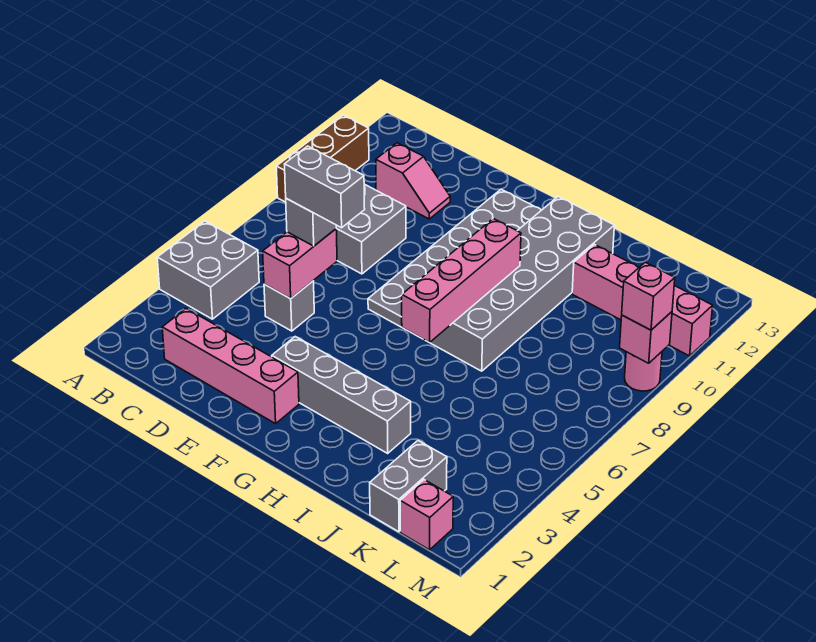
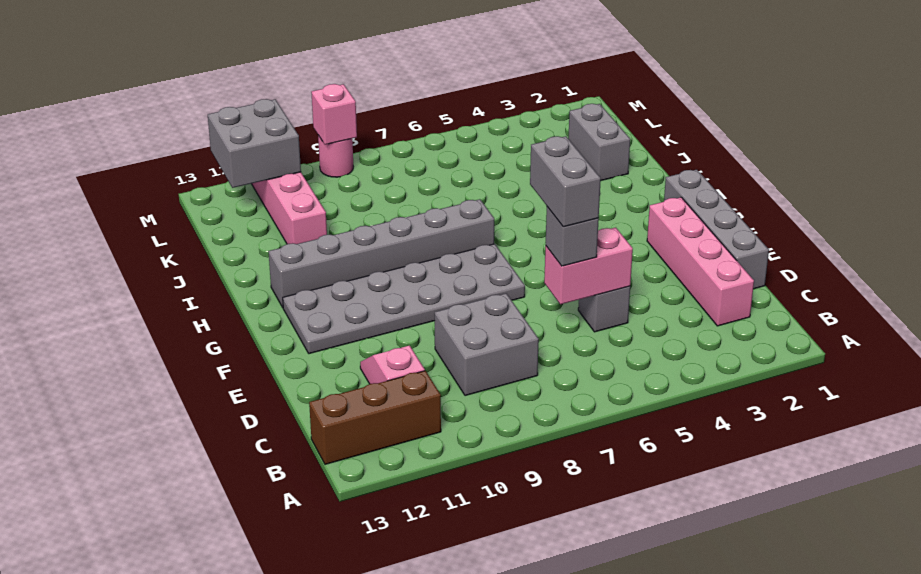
grey brick A4:B5 level 1 -> grey brick L11:M12 level 2
brown brick A9:A11 level 1 -> brown brick B11:B13 level 1
grey brick F3:I3 level 1 -> grey brick D1:G1 level 1
pink brick H6:H9 level 2 -> none
grey brick H7:I12 level 1 -> grey brick H7:H12 level 1
grey brick K1:K2 level 1 -> grey brick J2:K2 level 1
pink brick L1 level 1 -> none
pink brick M9 level 3 -> none

